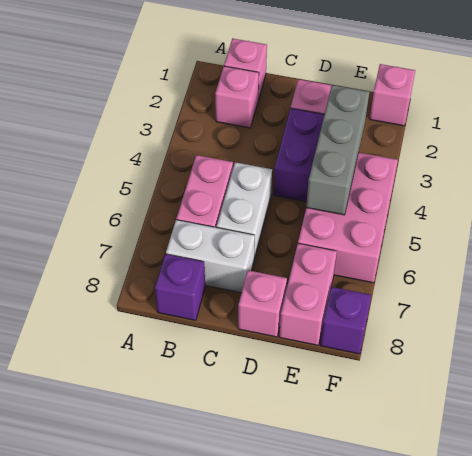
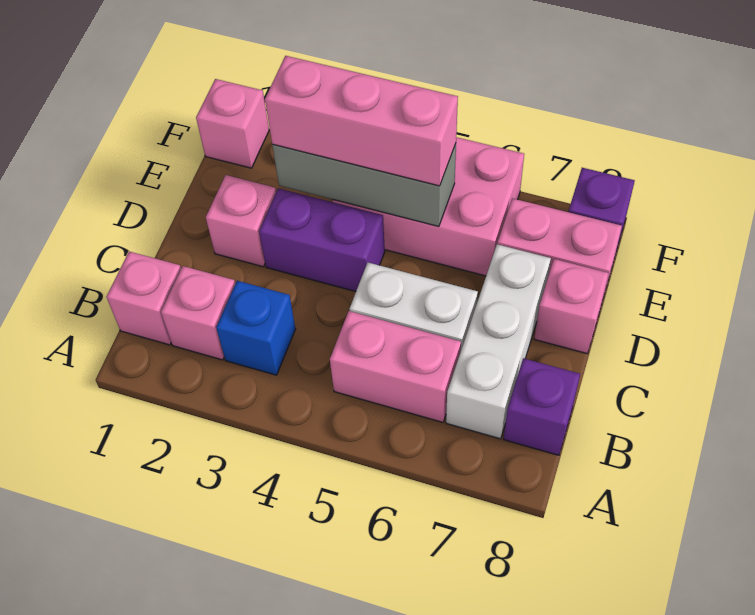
none -> blue brick B3 level 1
white brick B7:C7 level 1 -> white brick B7:D7 level 1
none -> pink brick E3:E5 level 3

